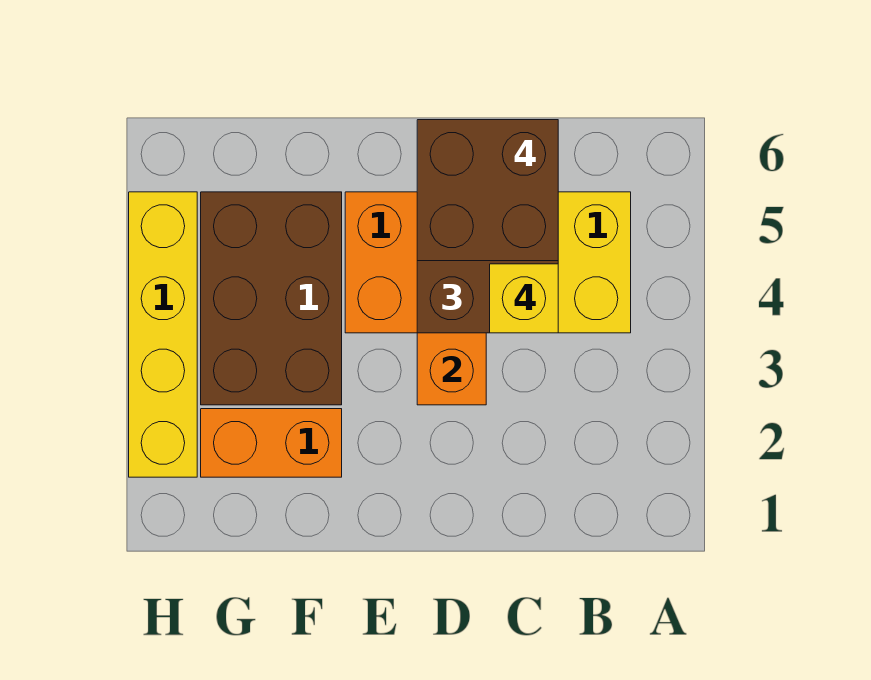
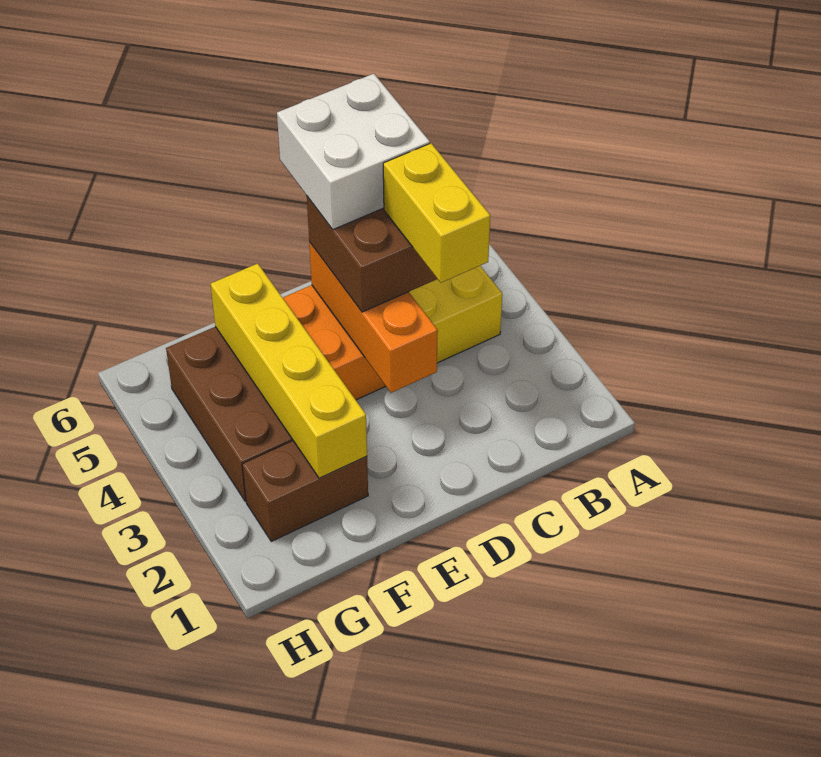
yellow brick C4 level 4 -> yellow brick C3:C4 level 4
brown brick C5:D6 level 4 -> white brick C5:D6 level 4
orange brick F2:G2 level 1 -> brown brick F2:G2 level 1
yellow brick H2:H5 level 1 -> yellow brick F2:F5 level 2

